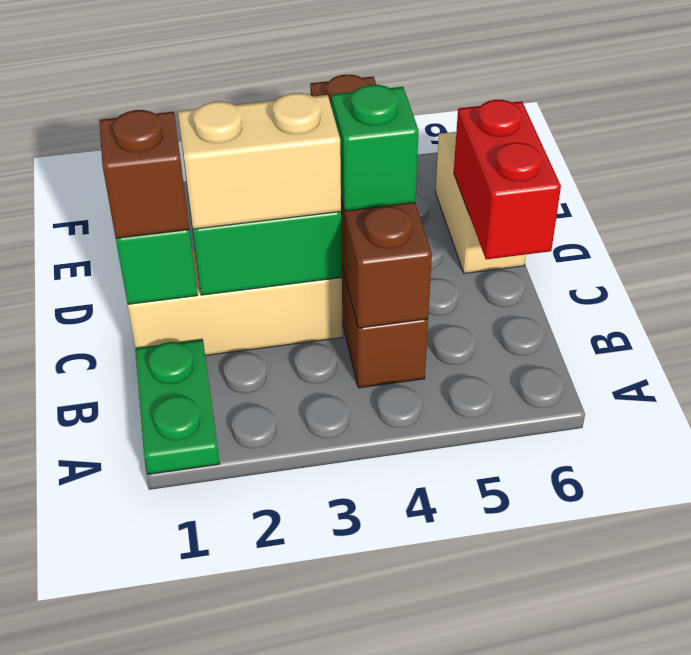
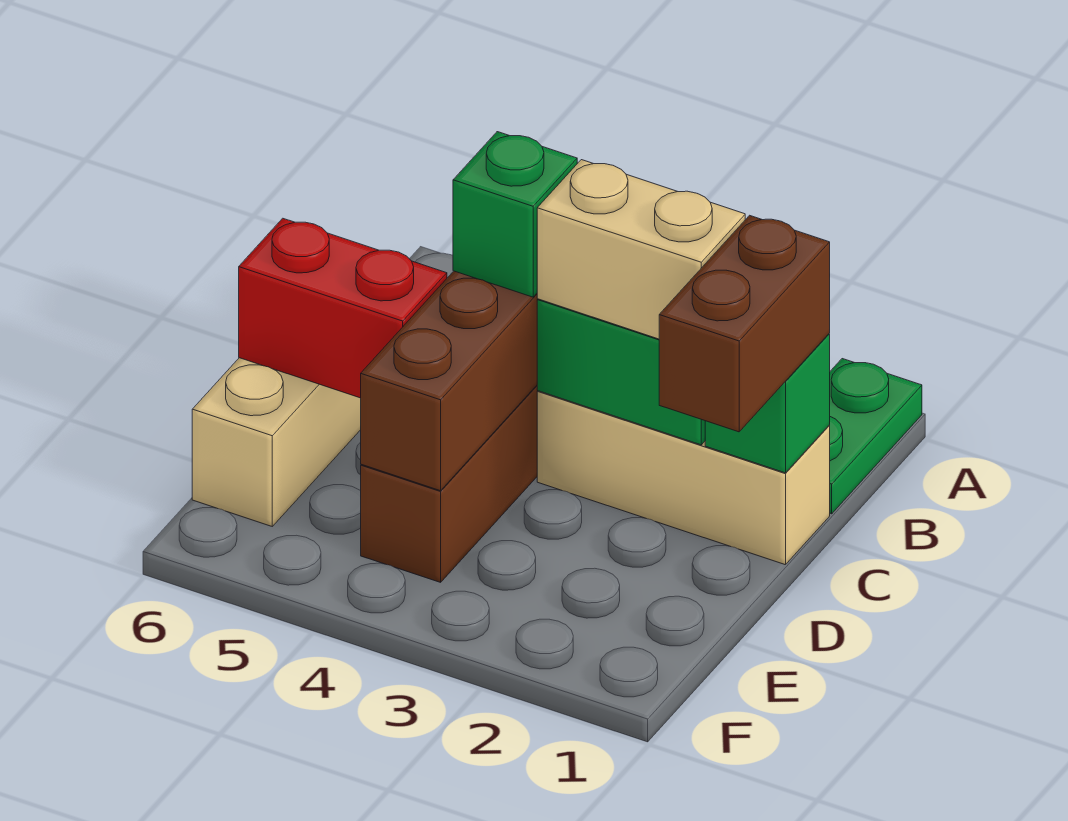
brown brick C1 level 3 -> brown brick C1:D1 level 3
red brick C6:D6 level 2 -> red brick D5:D6 level 2

